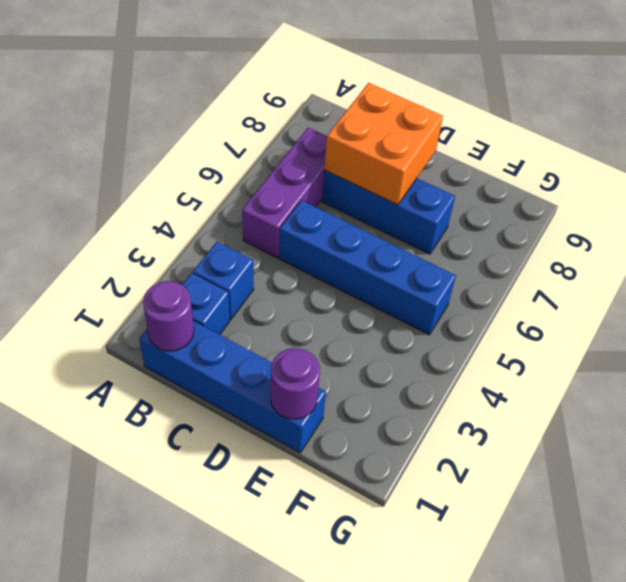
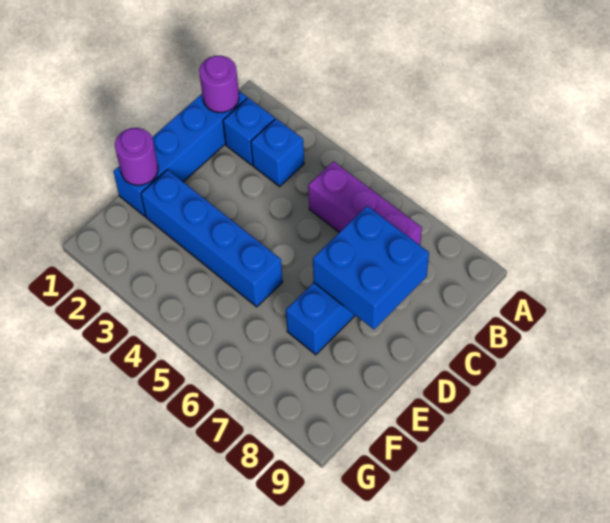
blue brick C5:F5 level 1 -> blue brick E2:E5 level 1
orange brick C7:D8 level 2 -> blue brick C7:D8 level 2

